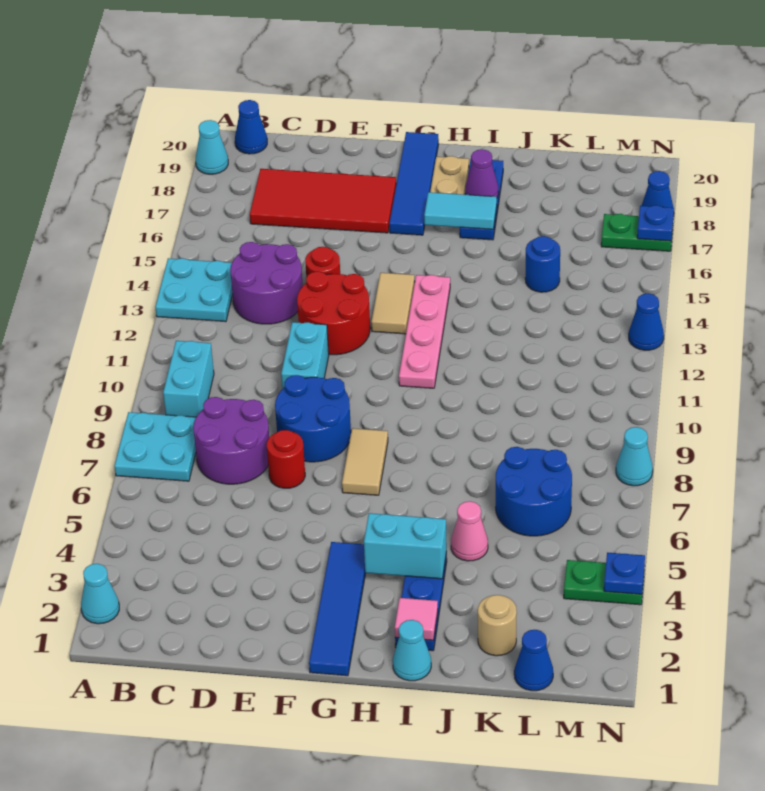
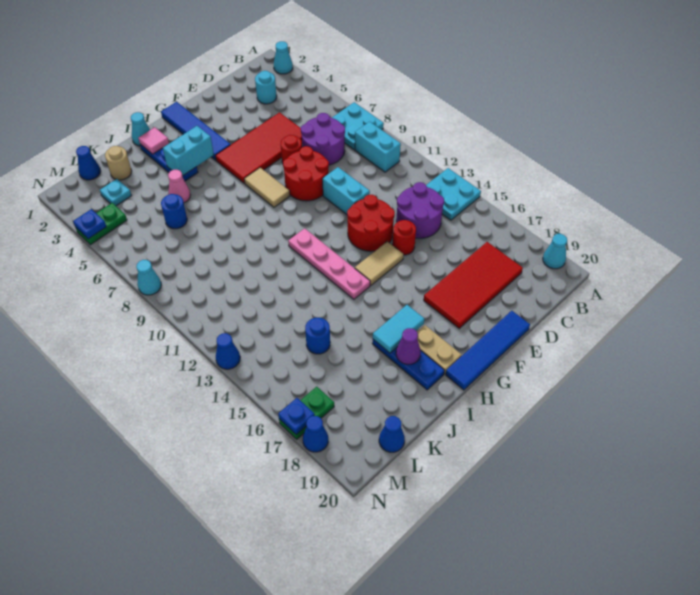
blue cone B20 level 1 -> blue cone L20 level 1
none -> cyan round brick C3 level 1
none -> red tile D5:G6 level 1
blue round brick E8:F9 level 1 -> red round brick E8:F9 level 1
tan tile G13:G14 level 1 -> tan tile F14:G14 level 1
blue tile G17:G20 level 1 -> blue tile E20:H20 level 1
blue round brick K6:L7 level 1 -> blue round brick K6 level 1
none -> cyan plate L3 level 1

